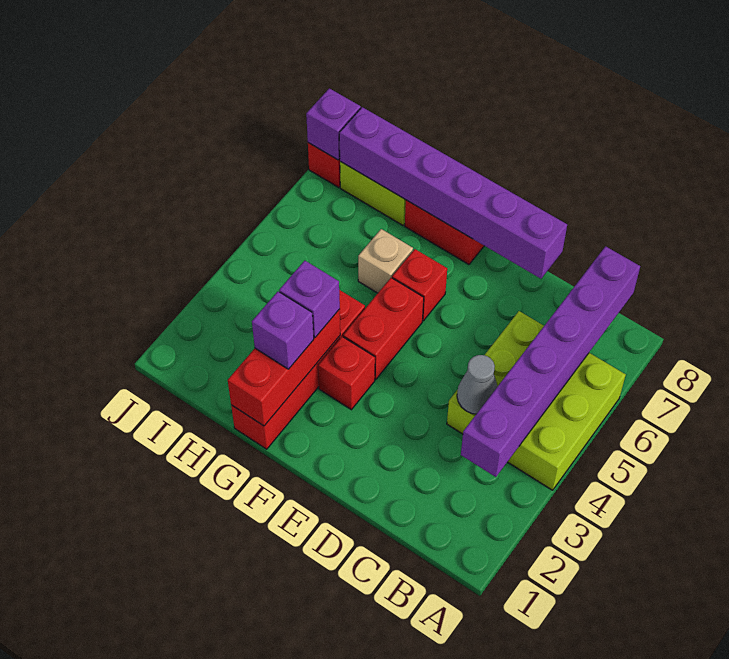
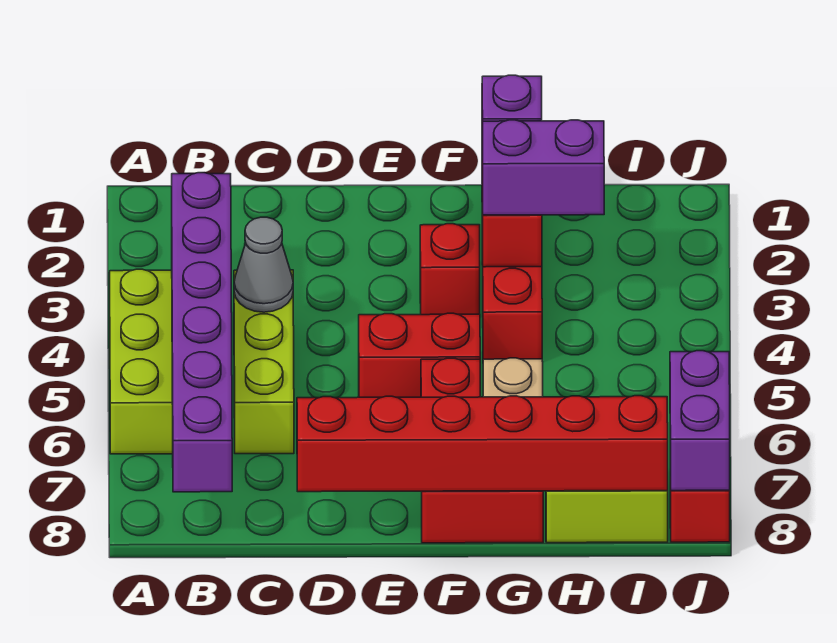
purple brick D8:I8 level 2 -> red brick D8:I8 level 2
red brick F4:F5 level 1 -> red brick E5:F5 level 1
purple brick G3 level 3 -> purple brick G3:H3 level 3
purple brick J8 level 2 -> purple brick J7:J8 level 2

